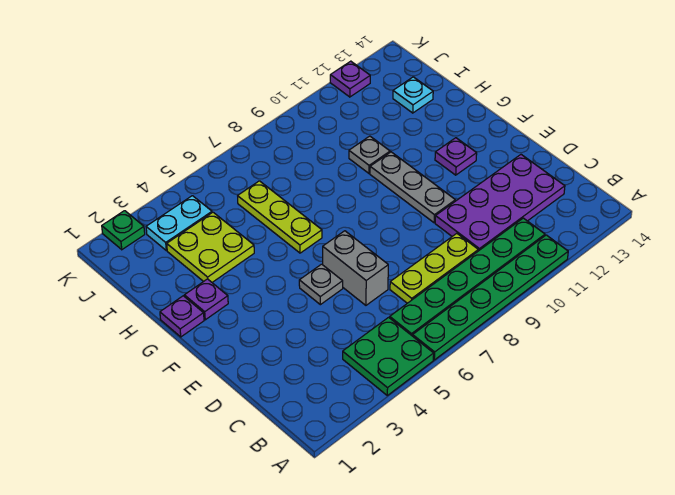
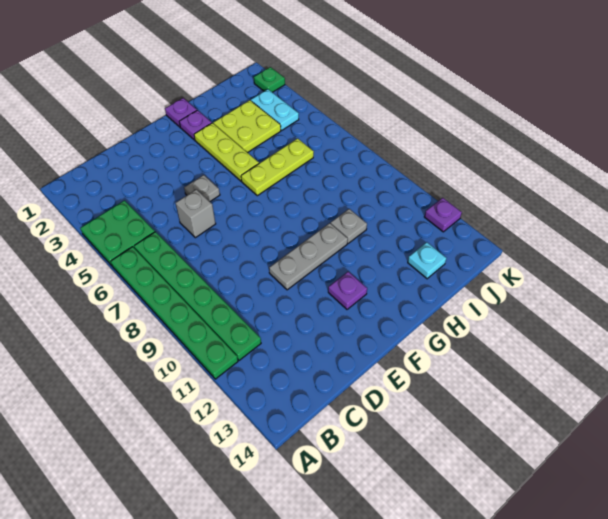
lime plate C7:C9 level 1 -> lime plate G3:G5 level 1
purple plate C10:D13 level 1 -> none
grey brick D6:E6 level 1 -> grey brick D6 level 1

